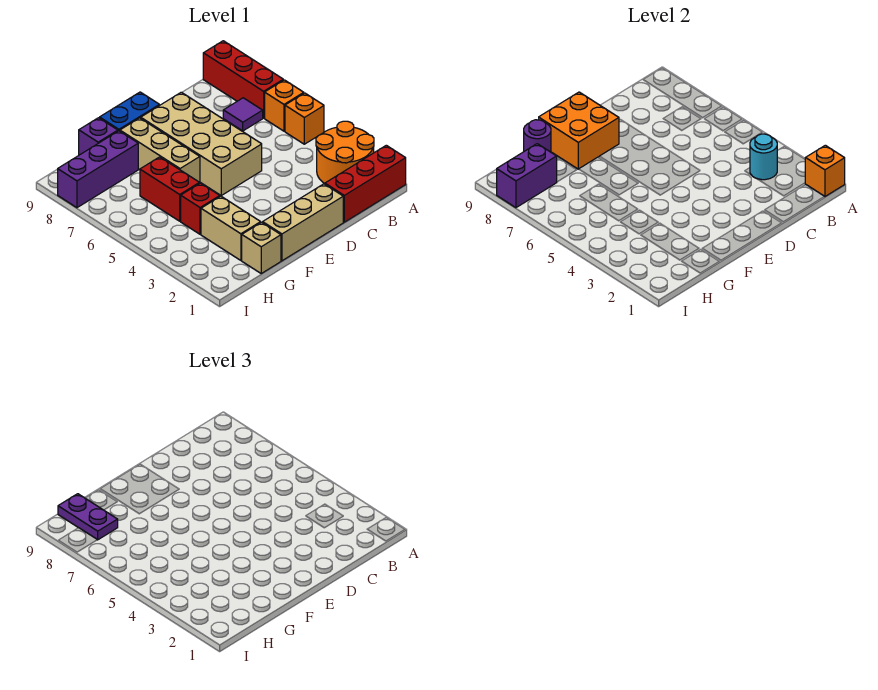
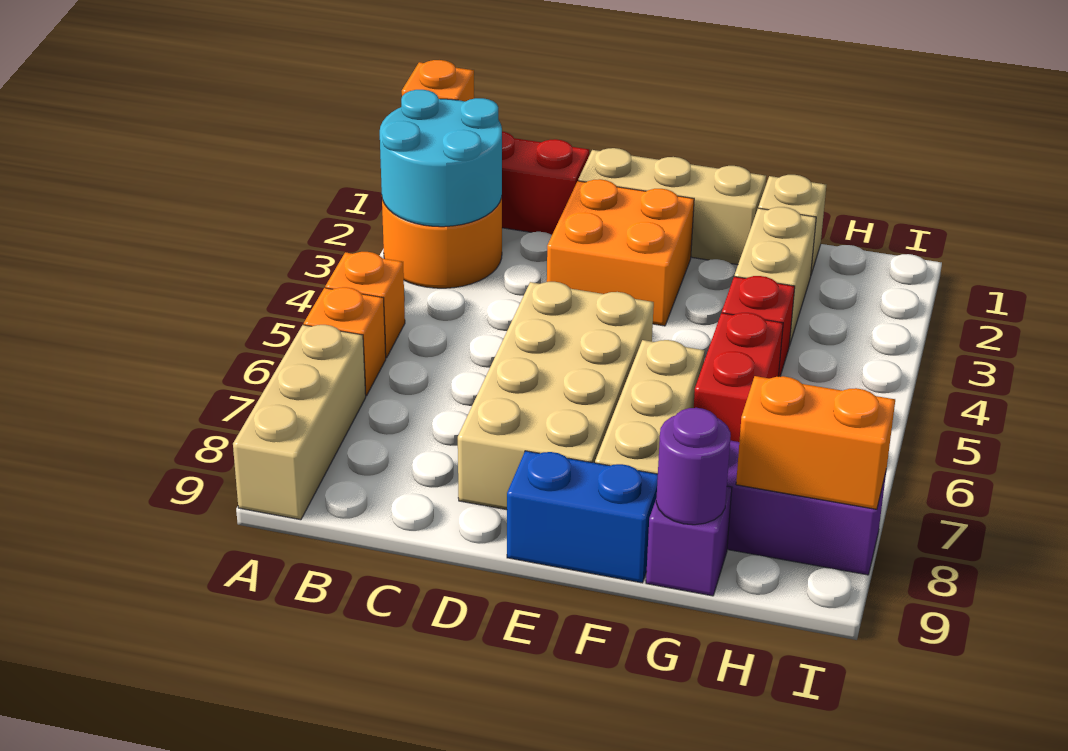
red brick A7:A9 level 1 -> tan brick A7:A9 level 1
cyan round brick B3 level 2 -> cyan round brick A2:B3 level 2
purple tile B7 level 1 -> none
orange brick E8:F9 level 2 -> orange brick D2:E3 level 1
purple brick H8:I8 level 2 -> orange brick H8:I8 level 2
purple plate H8:H9 level 3 -> none

